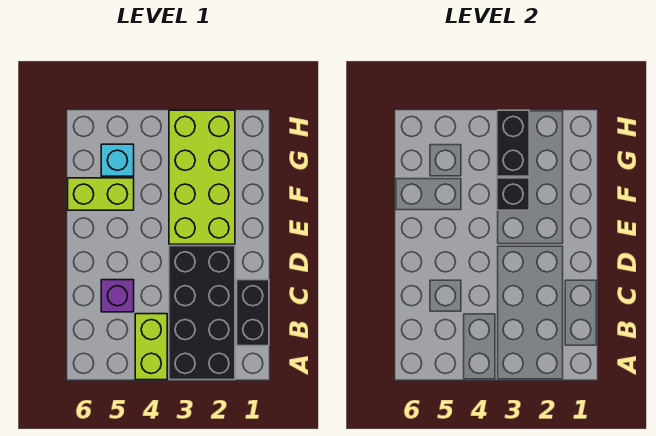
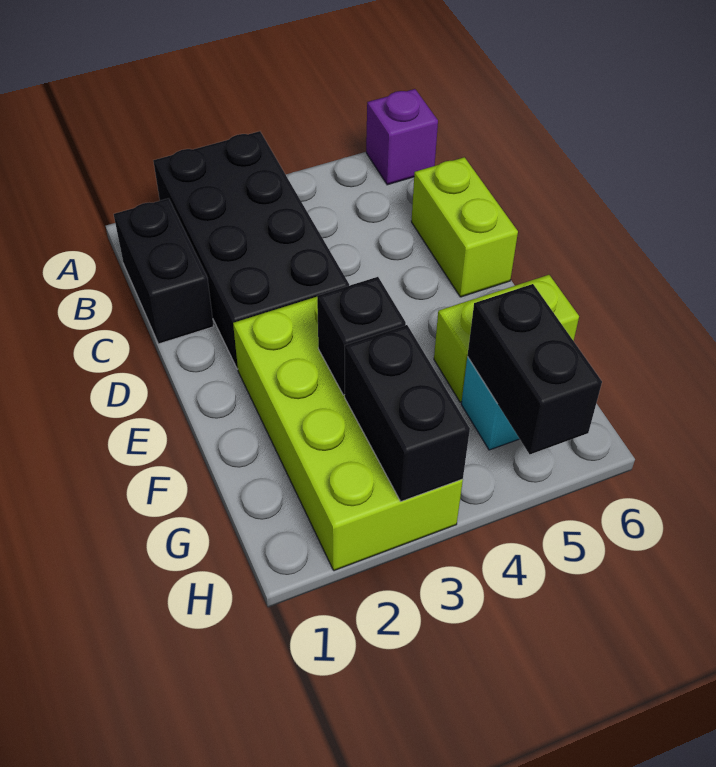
lime brick A4:B4 level 1 -> lime brick C6:D6 level 1
purple brick C5 level 1 -> purple brick A6 level 1
none -> black brick G5:H5 level 2

